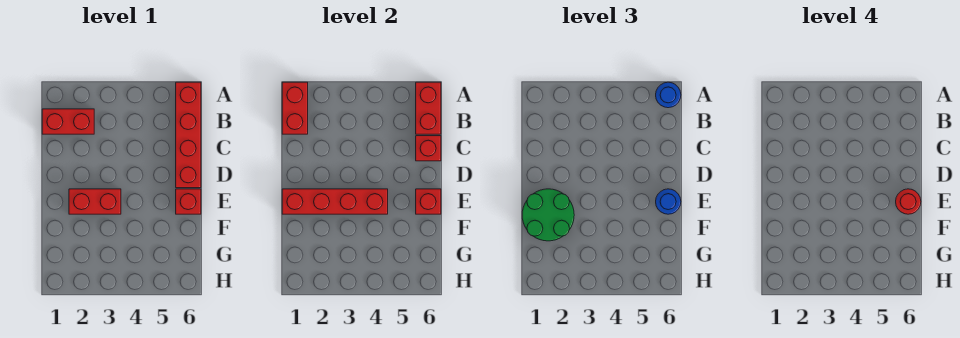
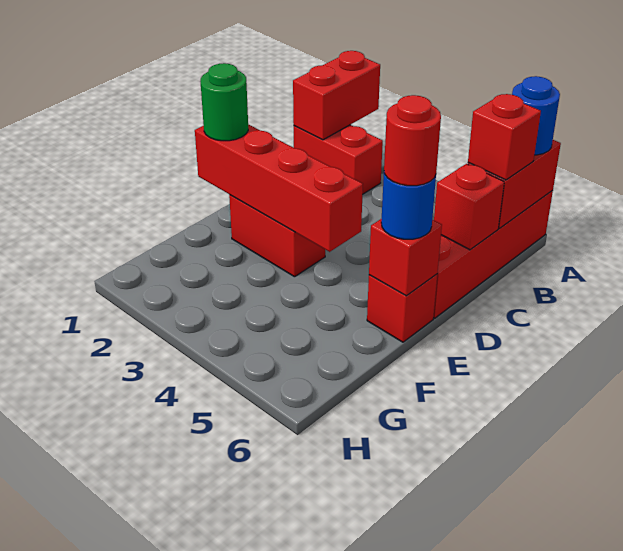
none -> red brick B6 level 3
green round brick E1:F2 level 3 -> green round brick E1 level 3

